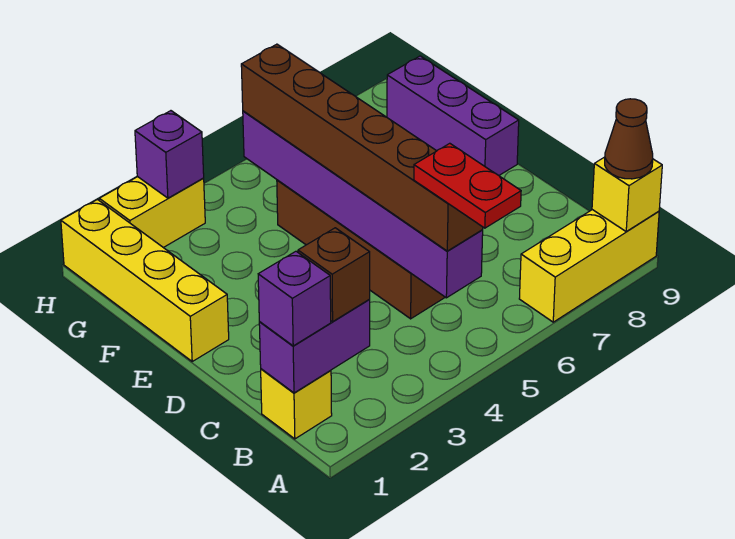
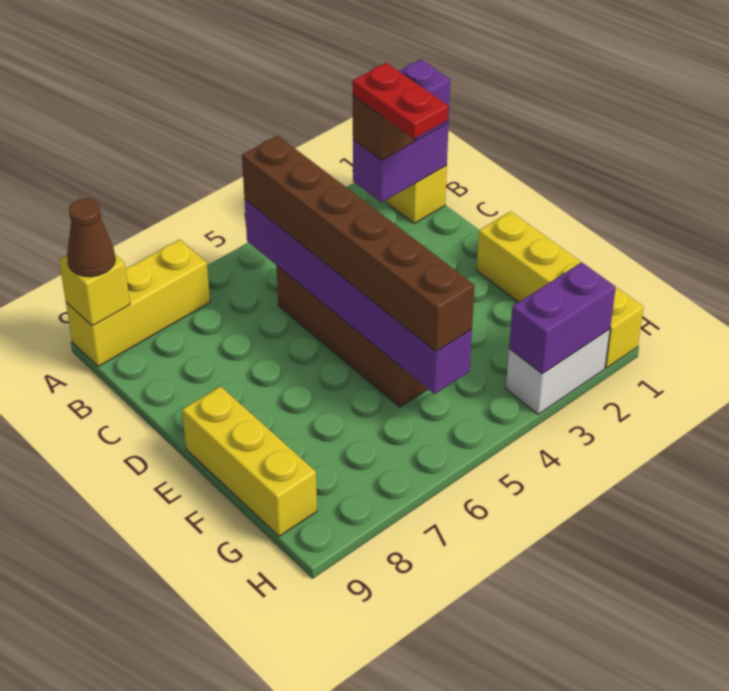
red plate A5:B5 level 4 -> red plate B2:C2 level 4
purple brick E9:G9 level 1 -> yellow brick E9:G9 level 1
yellow brick H2:H3 level 1 -> white brick H2:H3 level 1
purple brick H3 level 2 -> purple brick H2:H3 level 2

